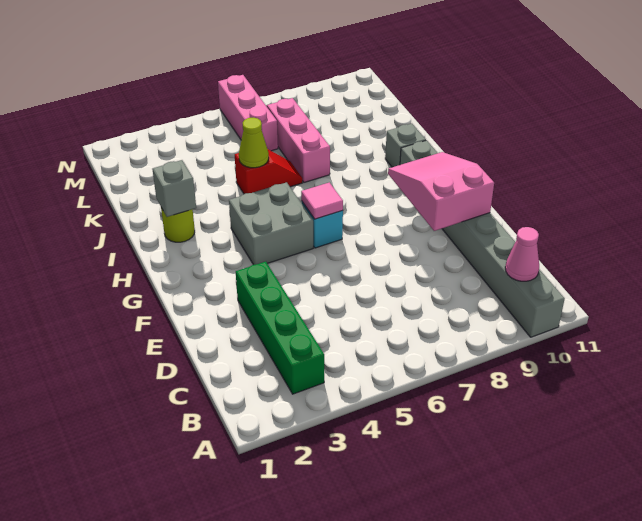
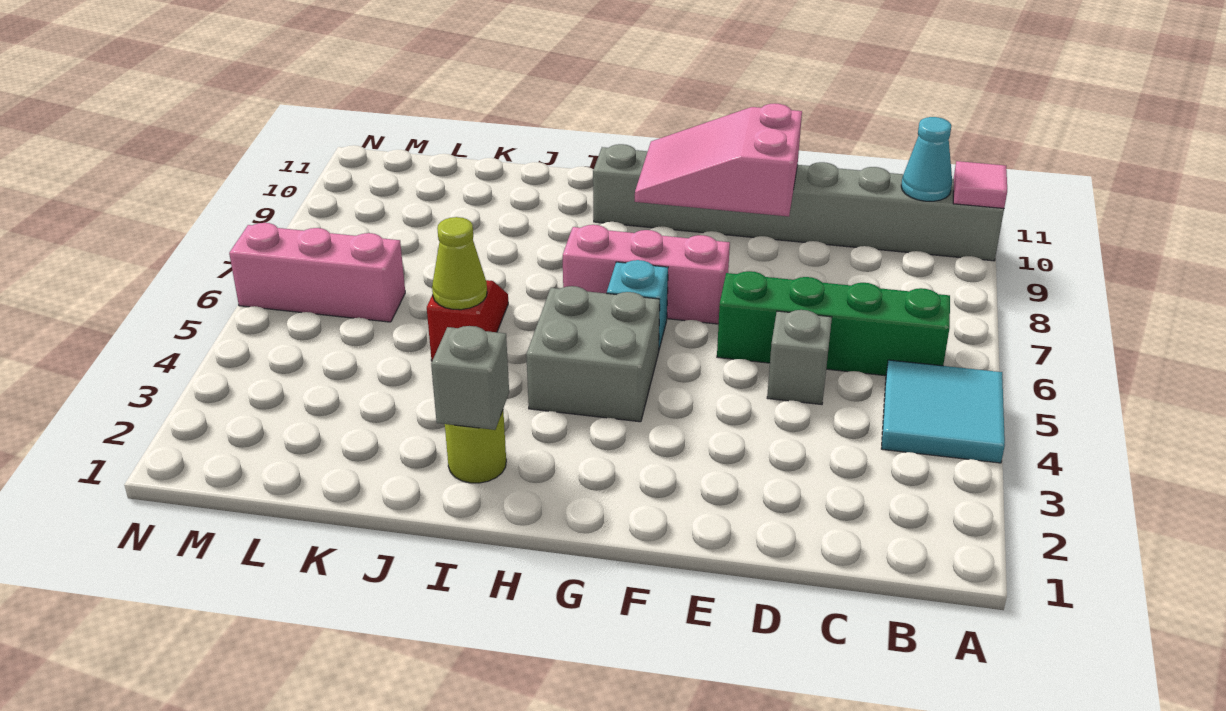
none -> cyan tile A4:B5 level 1
green brick B3:E3 level 1 -> green brick B6:E6 level 1
pink cone B10 level 2 -> cyan cone B10 level 2
pink tile G6 level 2 -> pink tile A10 level 2
grey brick I10 level 1 -> grey brick D5 level 1
pink brick J7:L7 level 1 -> pink brick F7:H7 level 1

